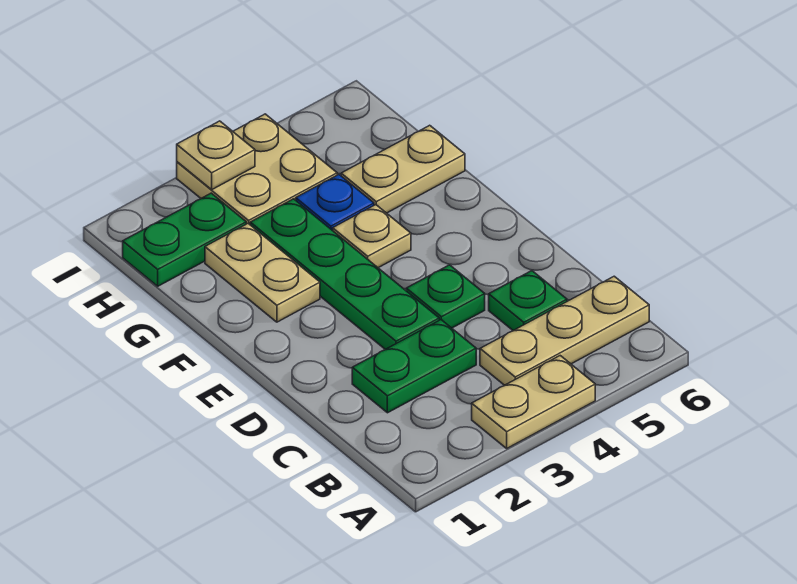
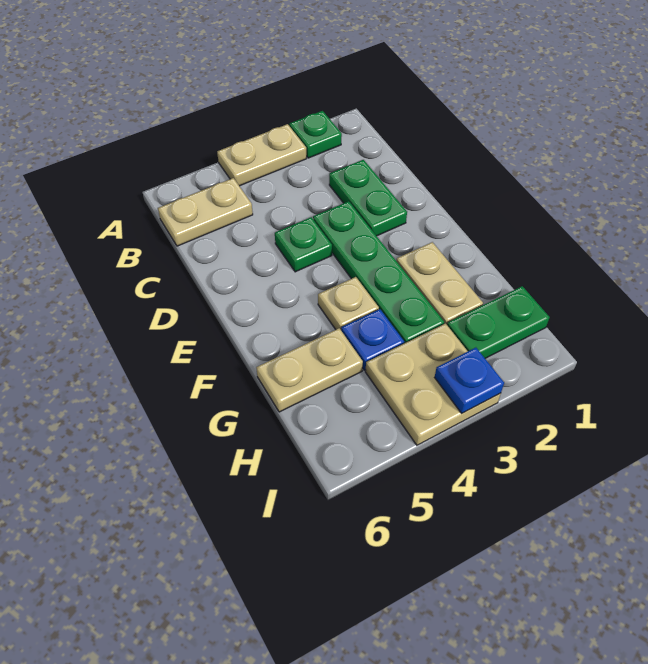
tan plate B4:B6 level 1 -> tan plate B5:B6 level 1
green plate C2:C3 level 1 -> green plate C2:D2 level 1
green plate C5 level 1 -> green plate A2 level 1
tan plate I3 level 2 -> blue plate I3 level 2

